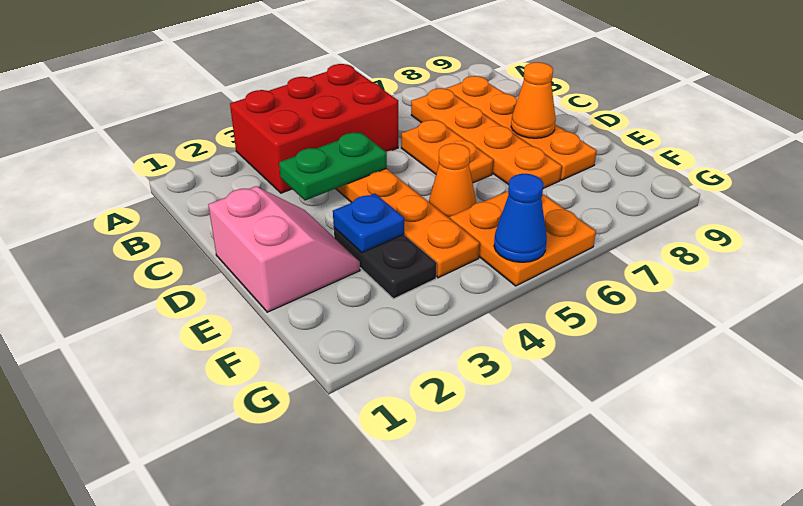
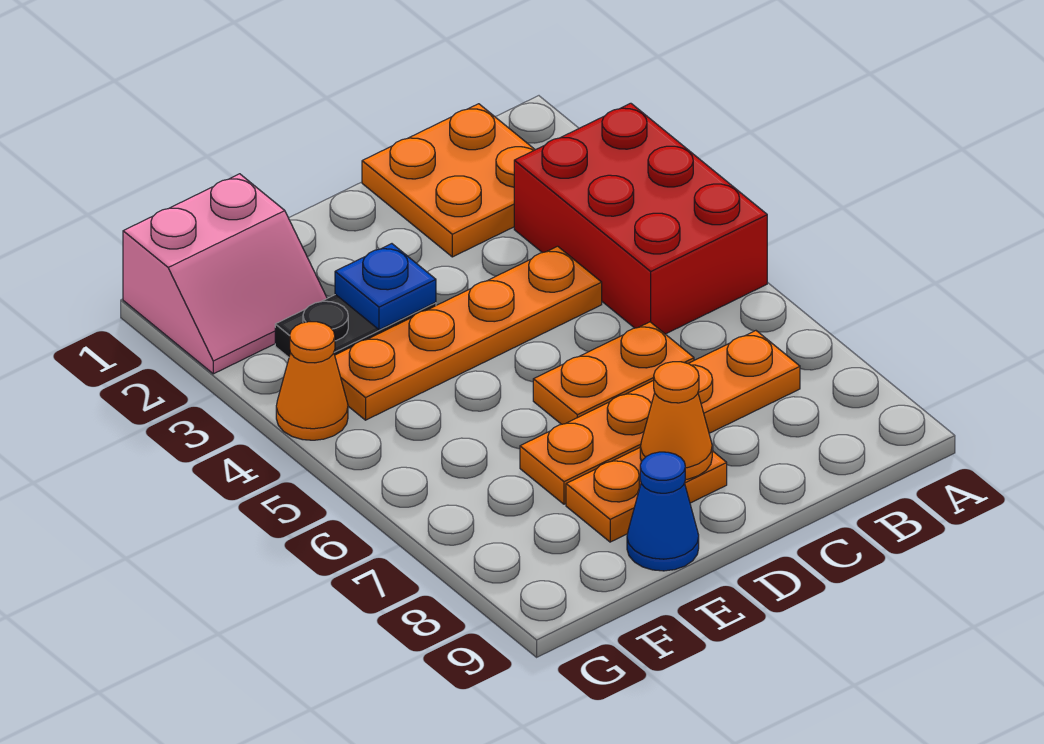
orange plate B8:E8 level 1 -> orange plate D8:E8 level 1
green plate C3:C4 level 2 -> none
pink slope D1:E2 level 1 top 1 -> pink slope F1:G2 level 1 top 1
orange cone E5 level 1 -> orange cone G4 level 1
orange plate F5:G6 level 1 -> orange plate B1:C2 level 1
blue cone G5 level 2 -> blue cone E9 level 1

